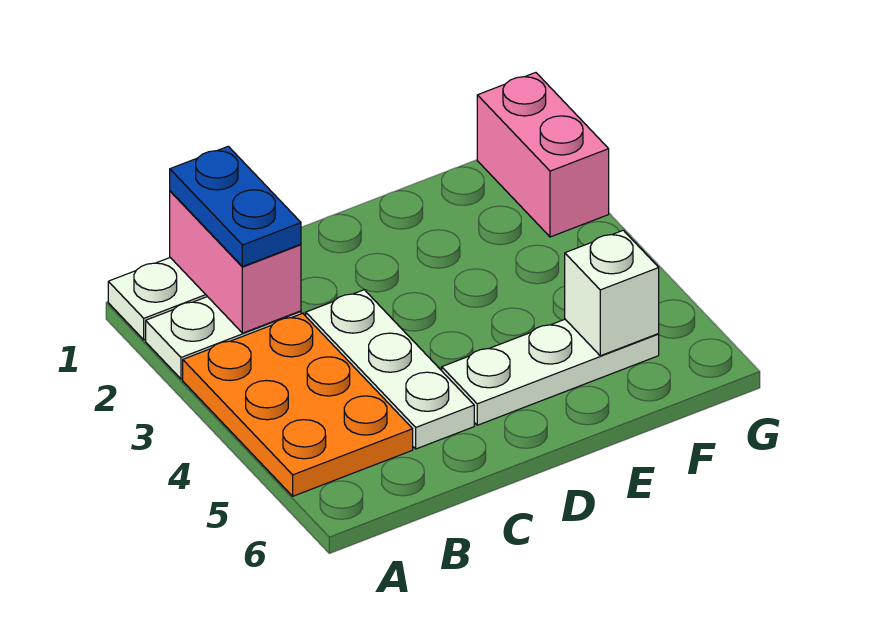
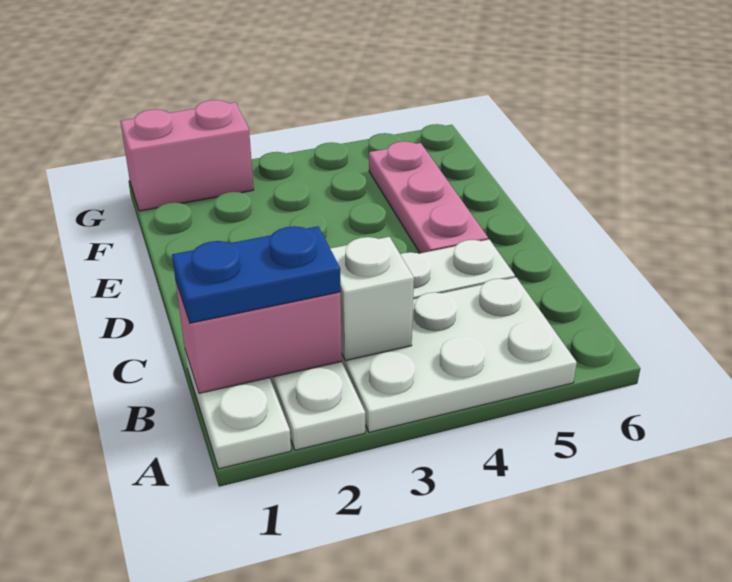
orange plate A3:B5 level 1 -> white plate A3:B5 level 1
white plate D5:F5 level 1 -> pink plate D5:F5 level 1
white brick F5 level 2 -> white brick B3 level 2

